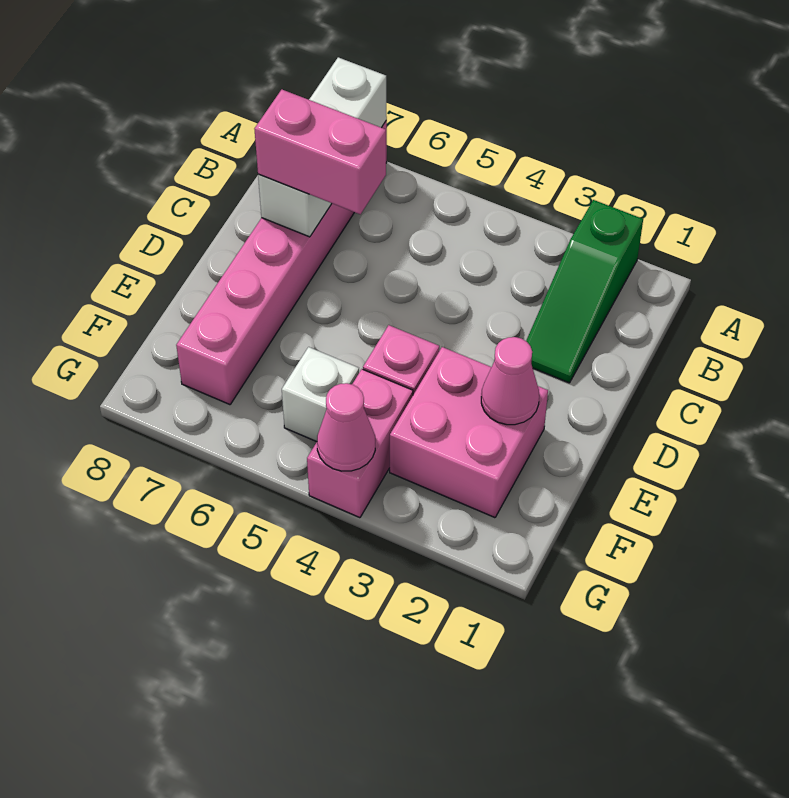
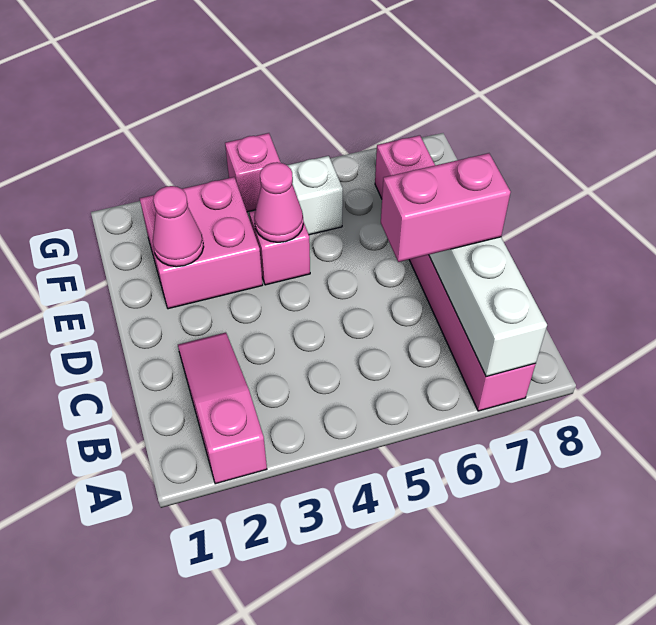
green slope A2:C2 level 1 top A -> pink slope A2:C2 level 1 top A
pink brick F4:G4 level 1 -> pink brick G4 level 1
pink cone G4 level 2 -> pink cone E4 level 2

